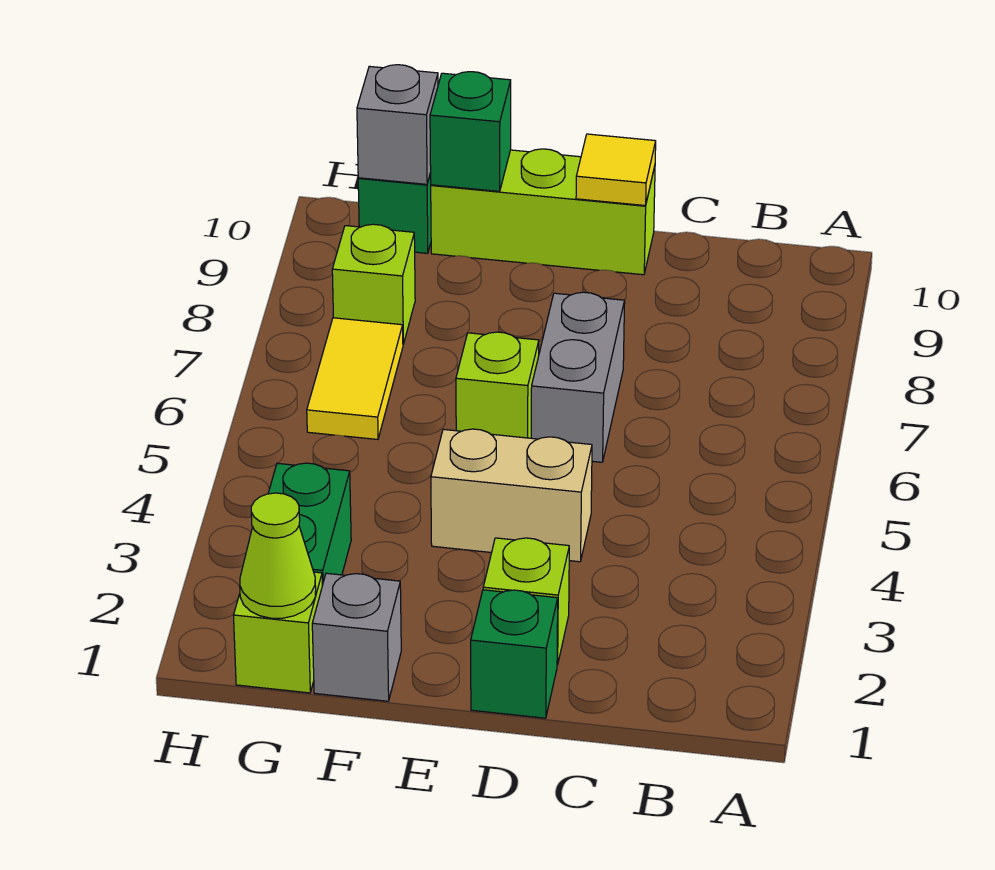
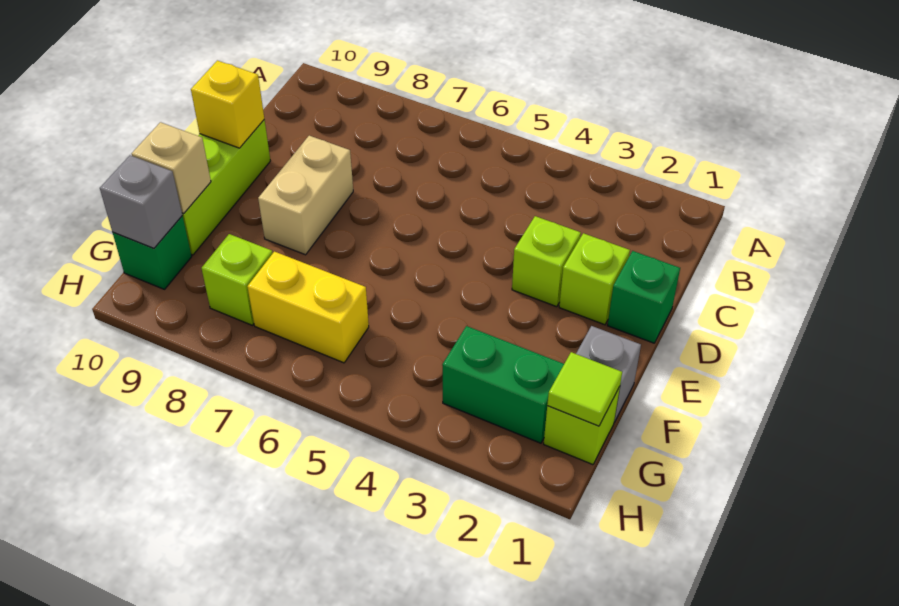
tan brick D4:E4 level 1 -> tan brick D8:E8 level 1
grey brick D6:D7 level 1 -> none
yellow tile D10 level 2 -> yellow brick D10 level 2
lime brick E6 level 1 -> lime brick D3 level 1
green brick F10 level 2 -> tan brick F10 level 2
lime cone G1 level 2 -> lime tile G1 level 2
yellow tile G6:G7 level 1 -> yellow brick G6:G7 level 1

